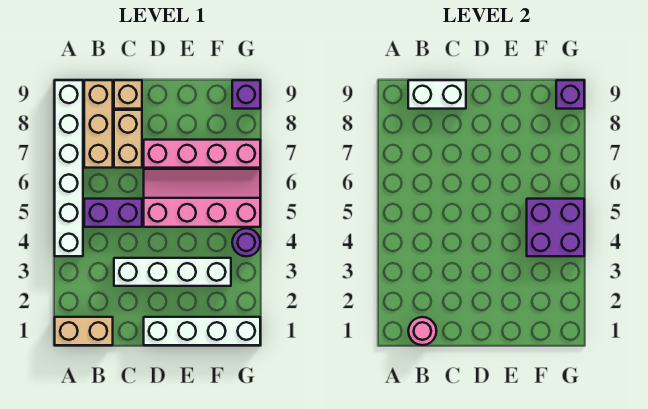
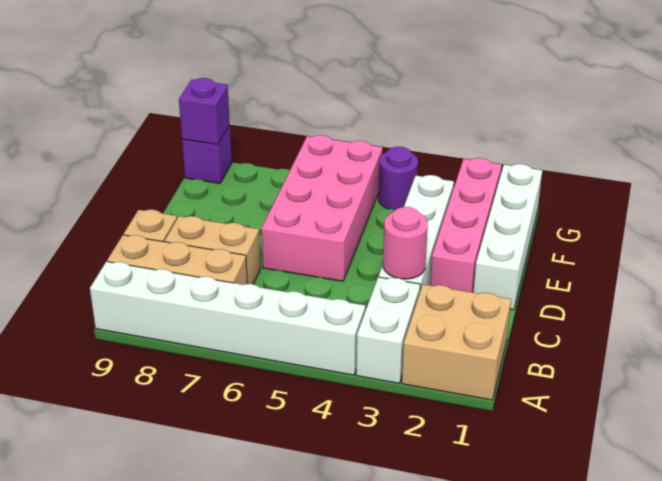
tan brick A1:B1 level 1 -> tan brick A1:B2 level 1
pink round brick B1 level 2 -> pink round brick C3 level 2
purple brick B5:C5 level 1 -> none
white brick B9:C9 level 2 -> white brick A3:B3 level 1
pink slope D5:G6 level 1 top 5 -> pink brick D5:G6 level 1
pink brick D7:G7 level 1 -> pink brick D2:G2 level 1
purple brick F4:G5 level 2 -> none

